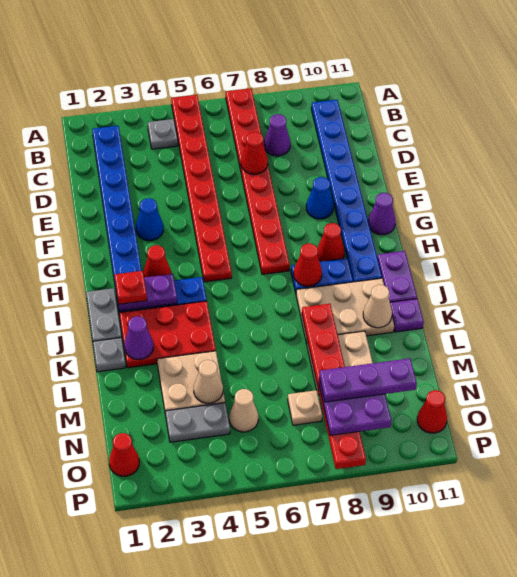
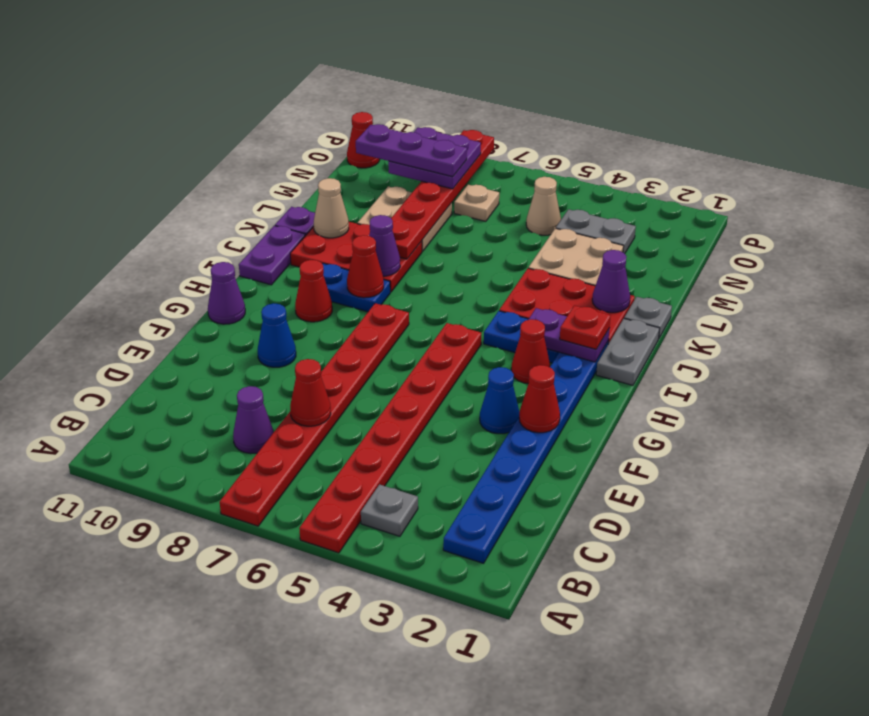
blue plate B10:I10 level 1 -> none
tan plate J8:K10 level 1 -> red plate J8:K10 level 1
none -> purple cone J8 level 2
tan cone M4 level 2 -> none
red cone O1 level 1 -> red cone F2 level 2

